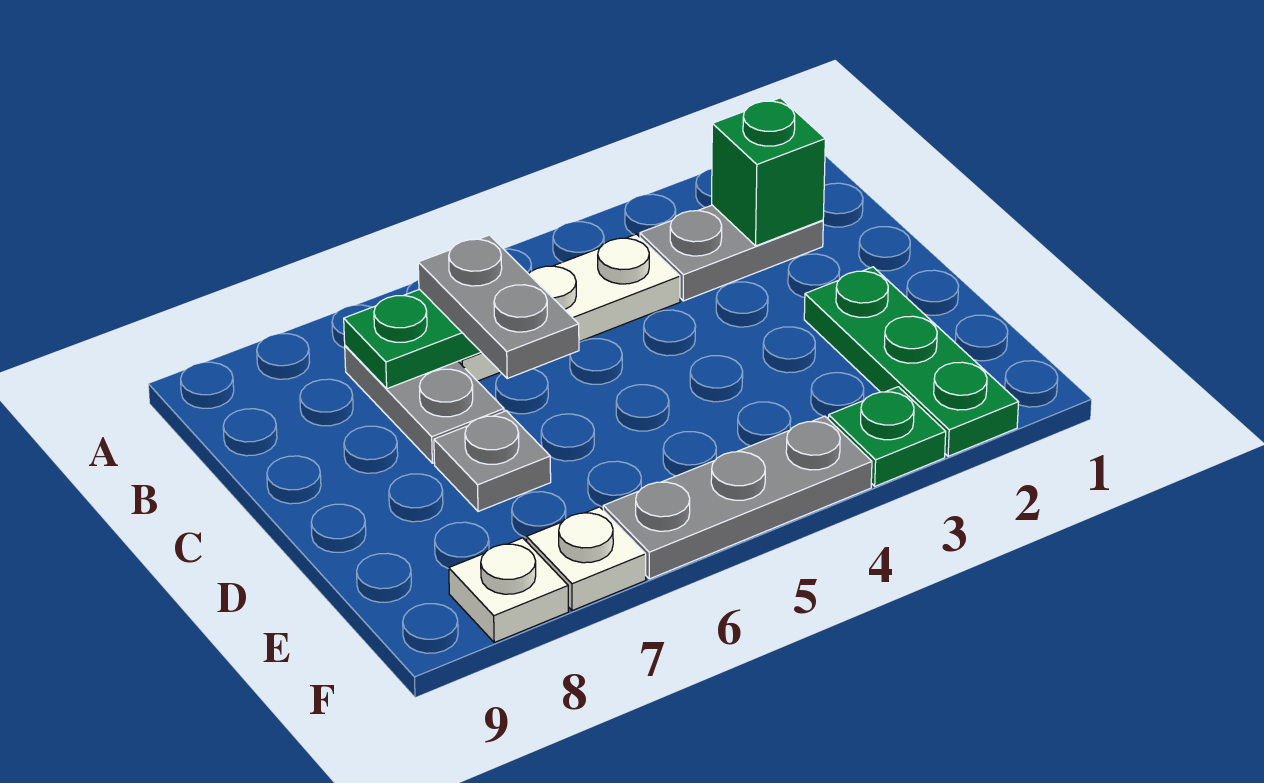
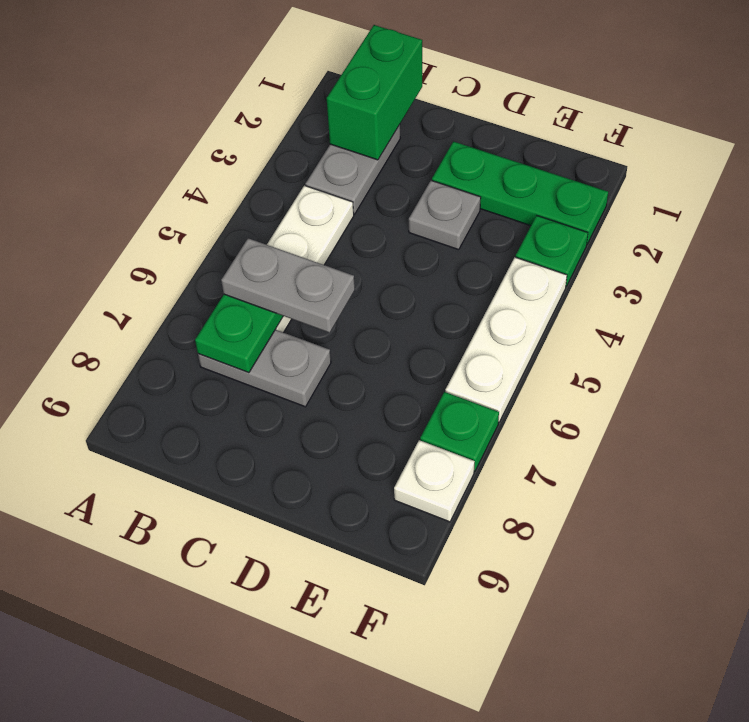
green brick B2 level 2 -> green brick B1:B2 level 2
grey plate D7 level 1 -> grey plate D3 level 1
grey plate F4:F6 level 1 -> white plate F4:F6 level 1
white plate F7 level 1 -> green plate F7 level 1

